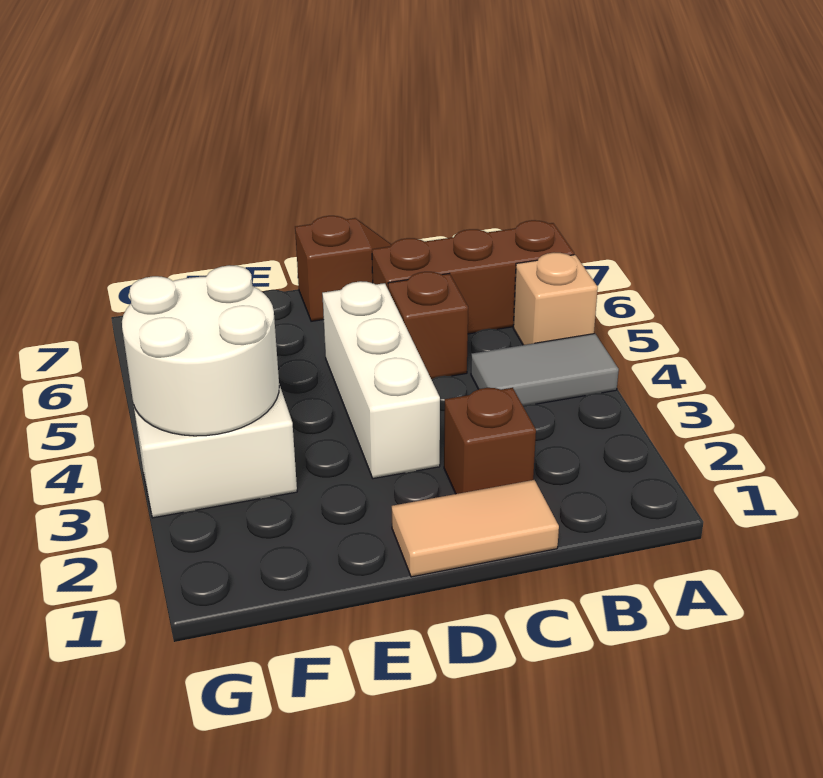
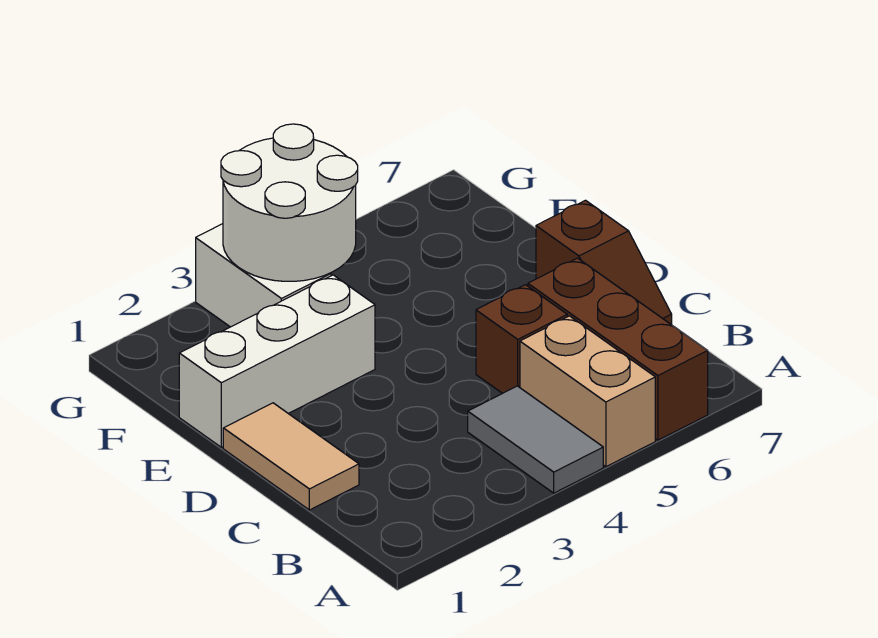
tan brick A5 level 1 -> tan brick A5:B5 level 1
brown brick C2 level 1 -> none
white brick D3:D5 level 1 -> white brick E1:E3 level 1

